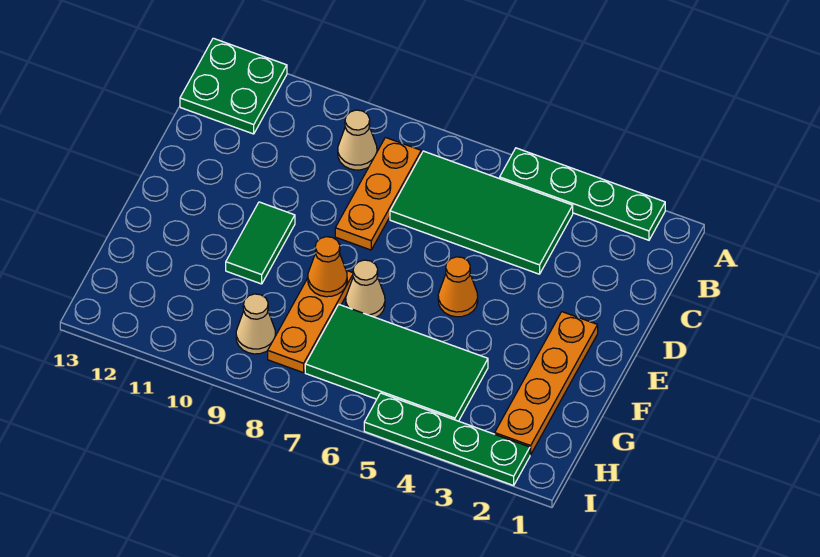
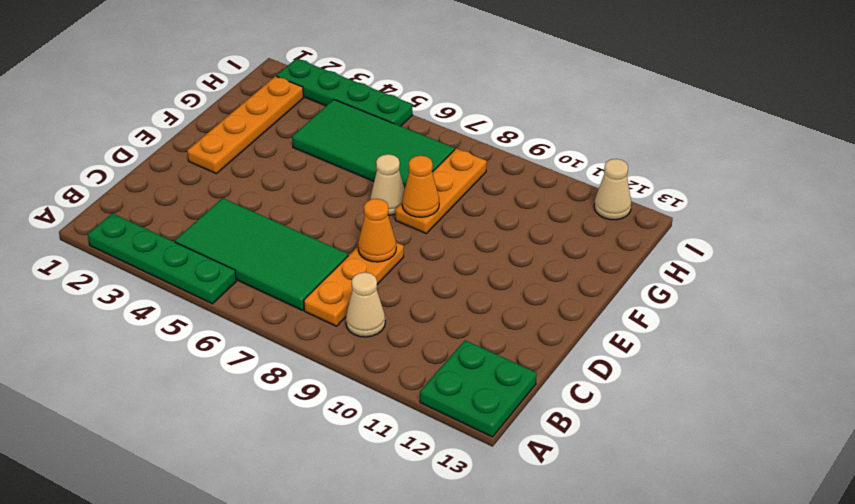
orange cone E5 level 1 -> orange cone D8 level 2
green tile E10:F10 level 1 -> none
tan cone H9 level 1 -> tan cone I12 level 1

